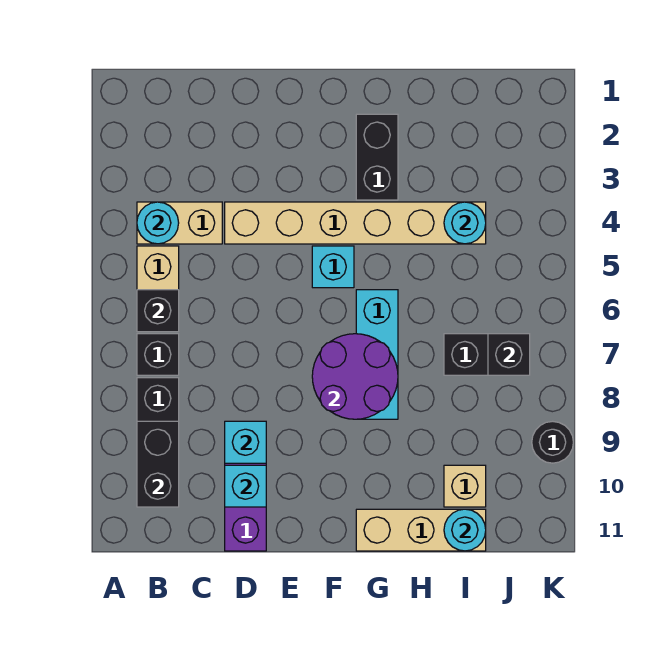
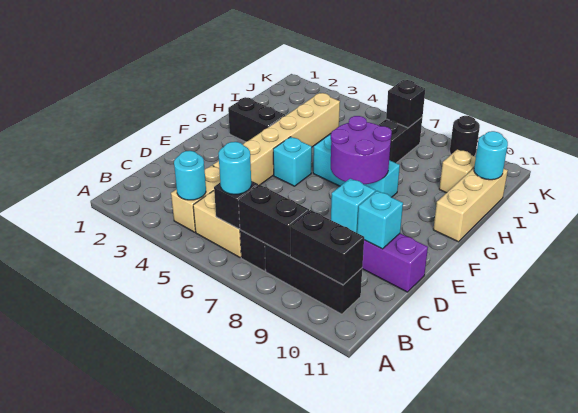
none -> black brick B7:B8 level 2
cyan round brick I4 level 2 -> cyan round brick B6 level 3

